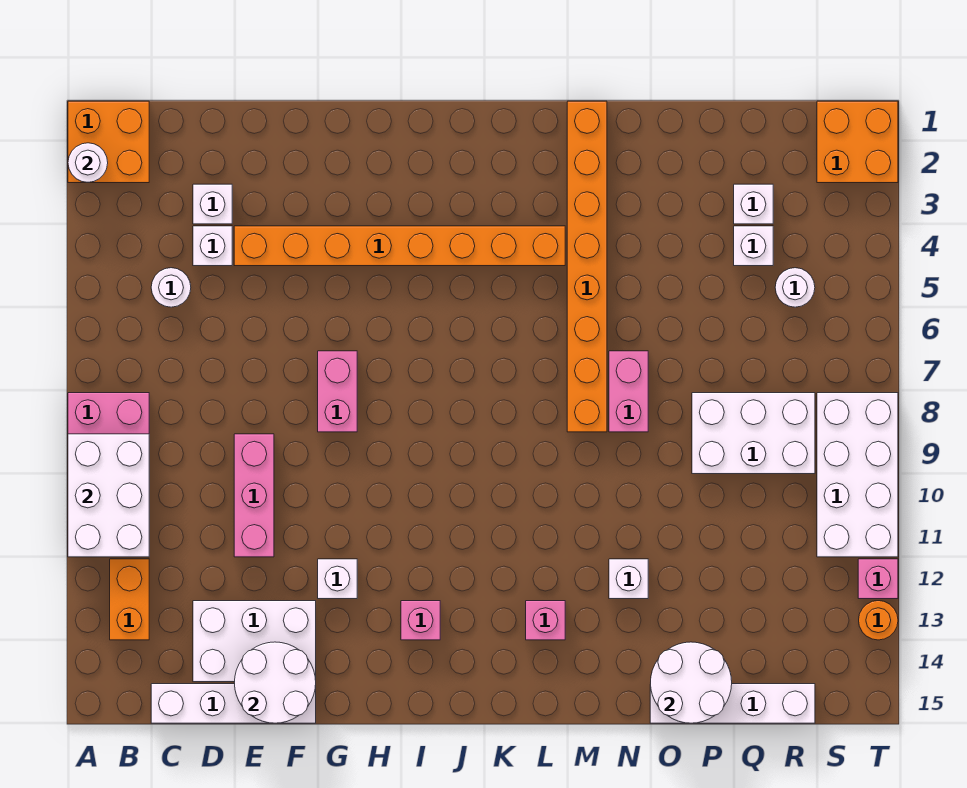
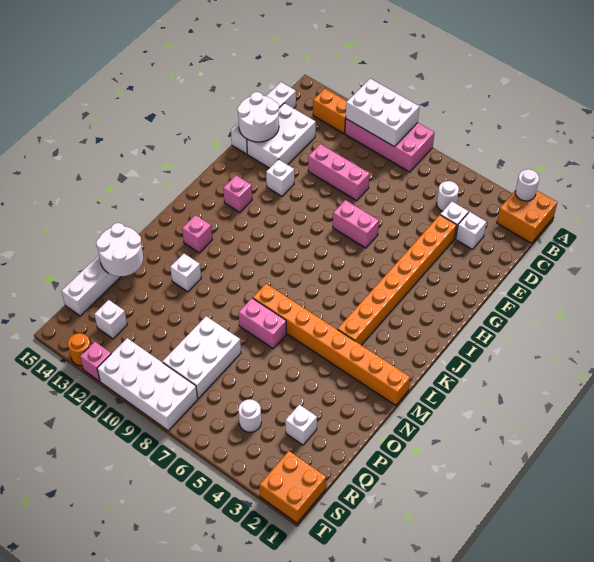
white brick Q4 level 1 -> white brick R13 level 1

